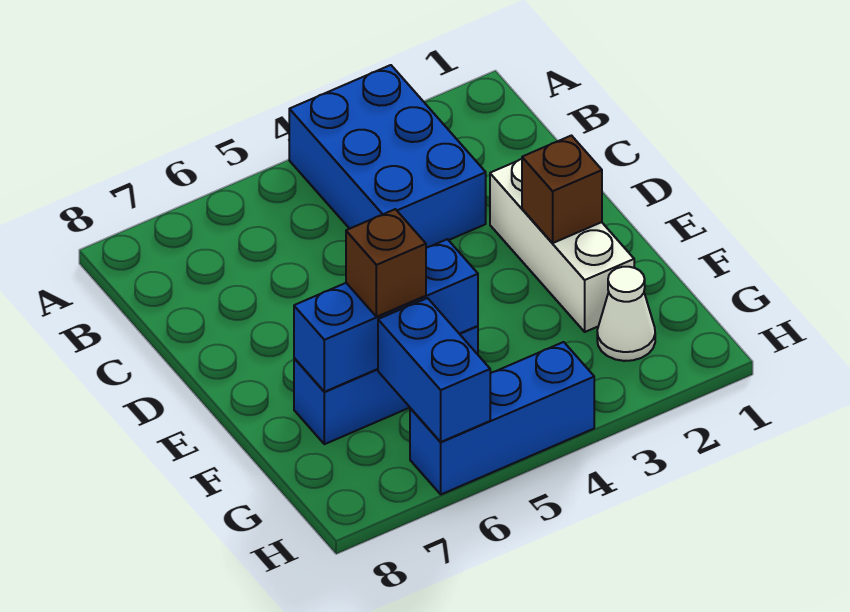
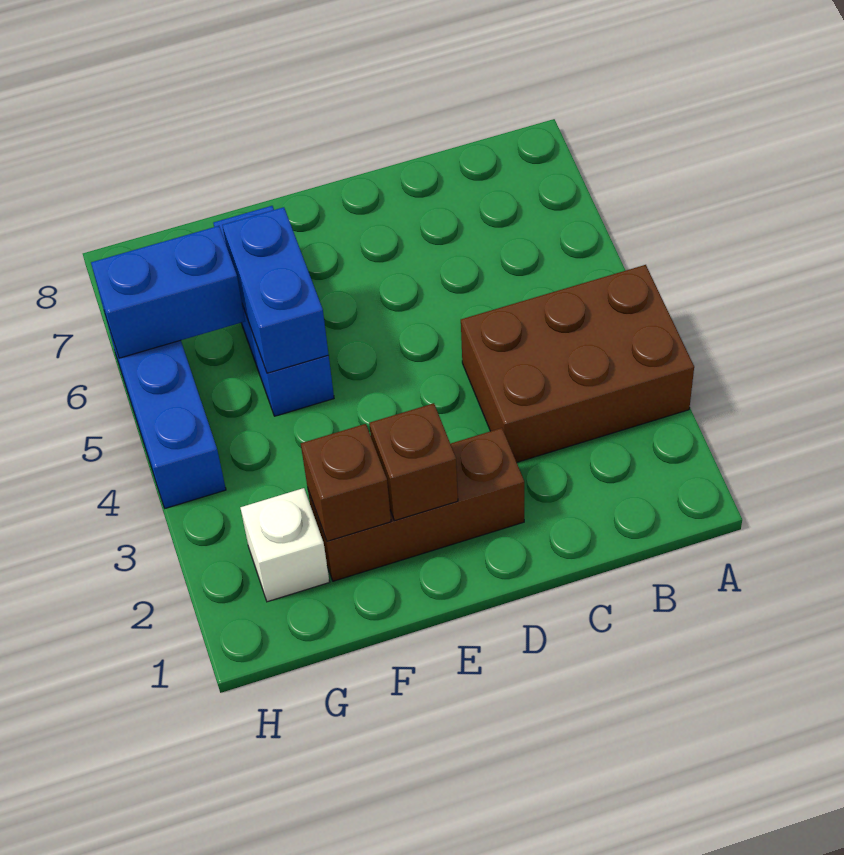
blue brick A3:C4 level 1 -> brown brick A3:C4 level 1
white brick D2:F2 level 1 -> brown brick D2:F2 level 1
blue brick F5:F7 level 2 -> blue brick F5:F6 level 2
brown brick F6 level 3 -> brown brick F2 level 2
white cone G2 level 1 -> white brick G2 level 1

